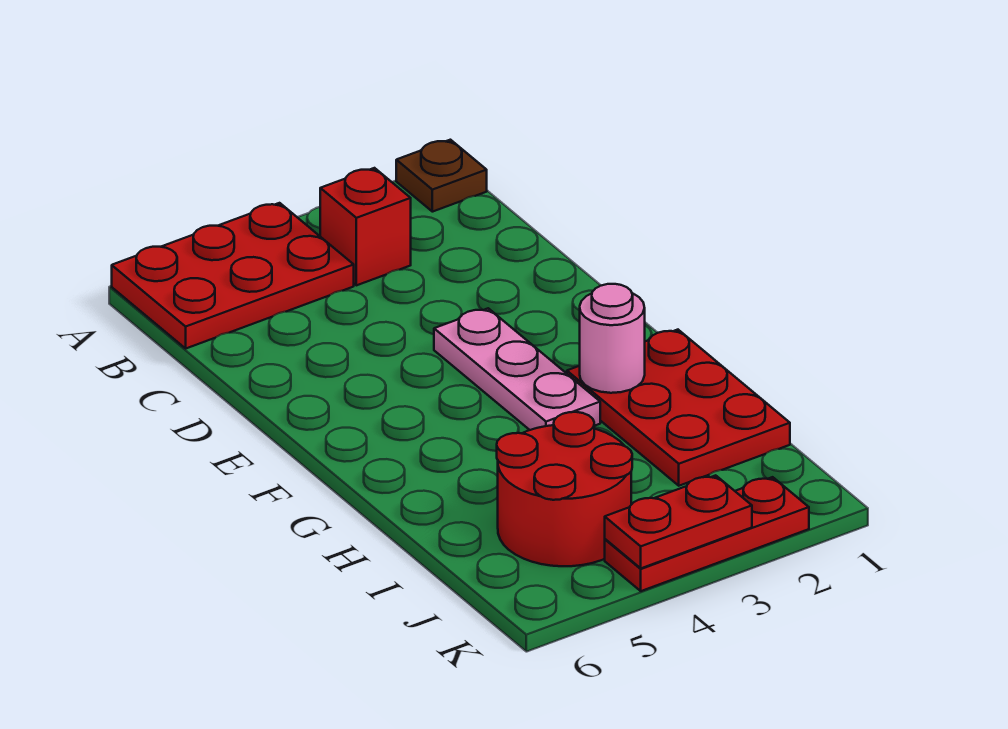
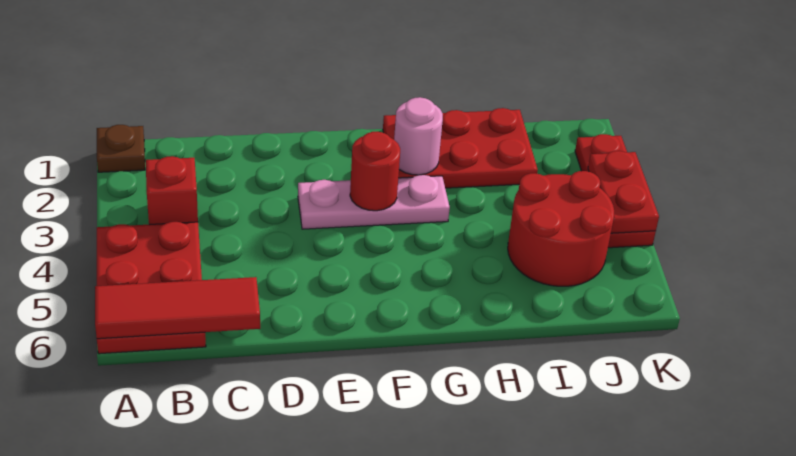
none -> red tile A6:C6 level 2
none -> red round brick F3 level 2

